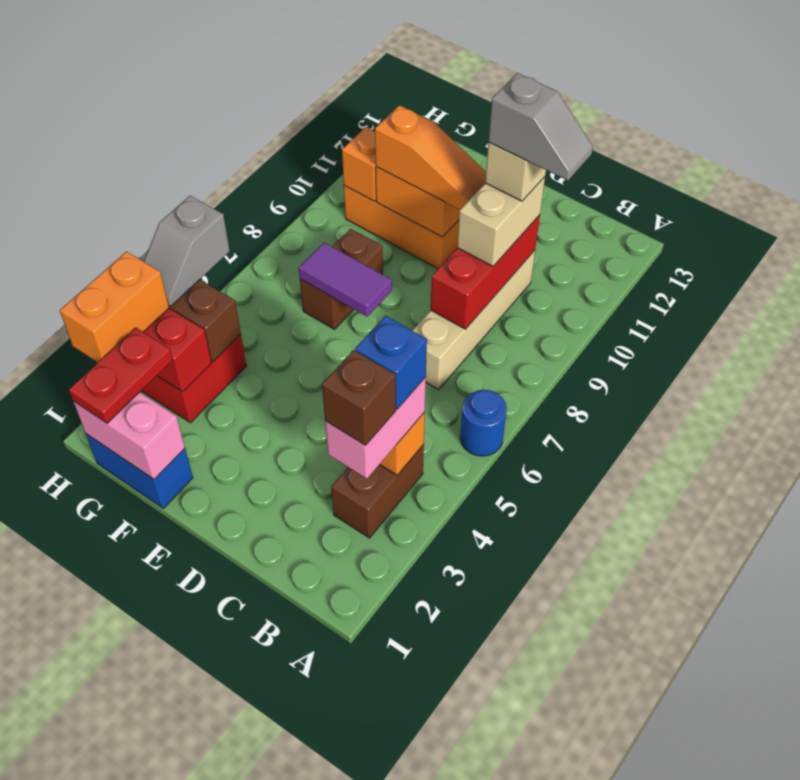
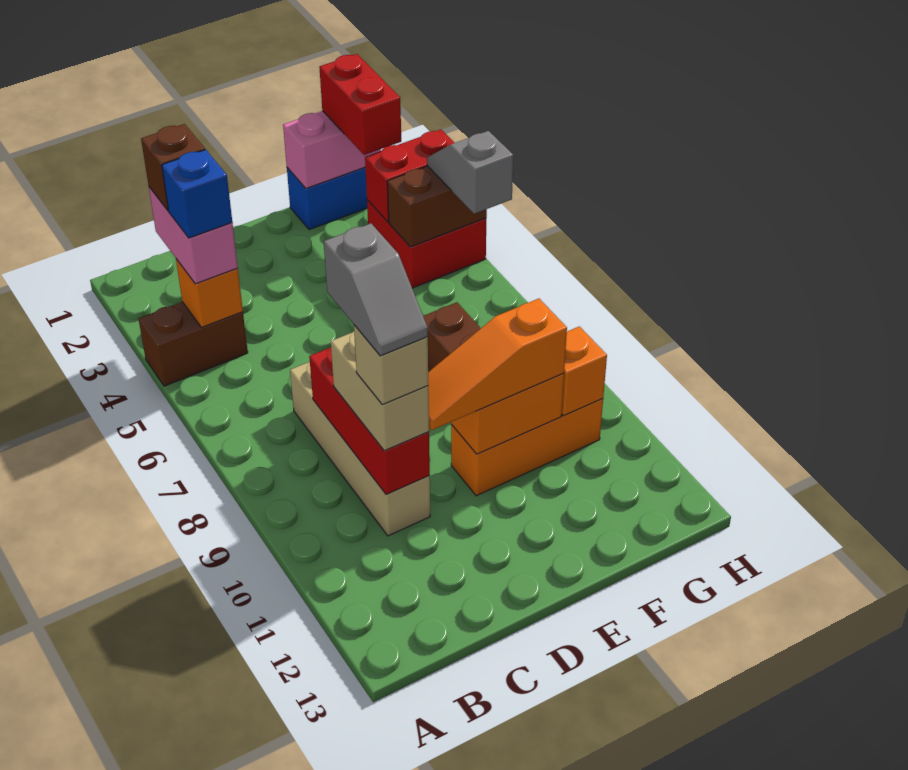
blue round brick A6 level 1 -> none
brown brick B3:B4 level 1 -> brown brick A4:B4 level 1
grey slope B10:C10 level 5 top C -> grey slope C9:C10 level 5 top 9
purple tile E7:F7 level 2 -> none
red plate G1:G2 level 3 -> red brick G1:G2 level 3
orange brick H2:H3 level 3 -> none

